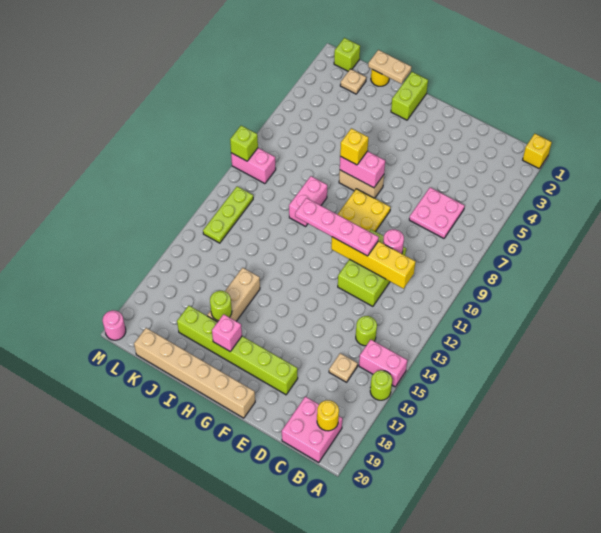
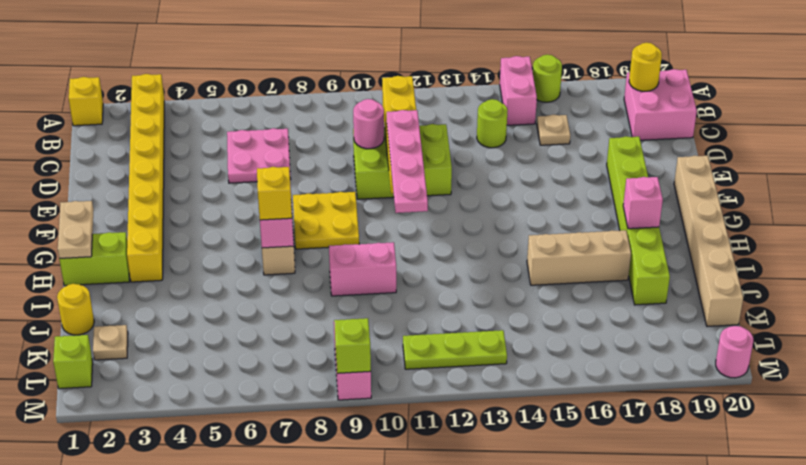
none -> yellow brick A3:H3 level 1
tan plate I1:J1 level 2 -> tan plate G1:H1 level 2
lime round brick I17 level 2 -> none

